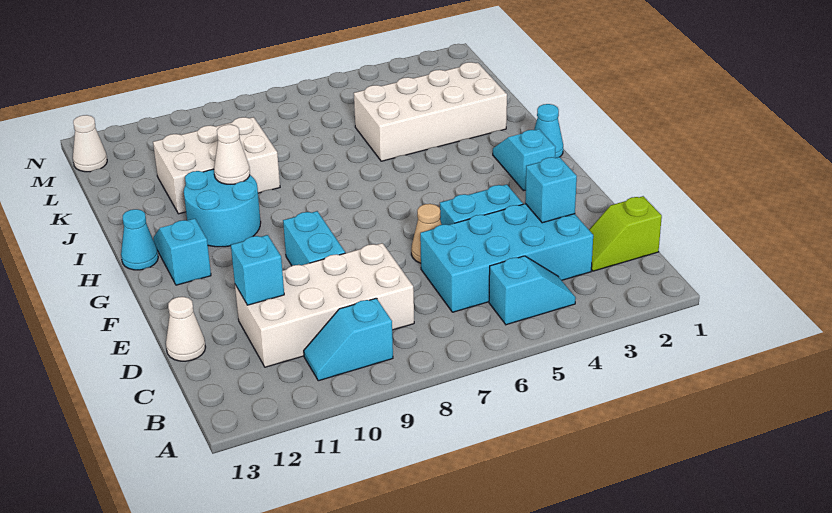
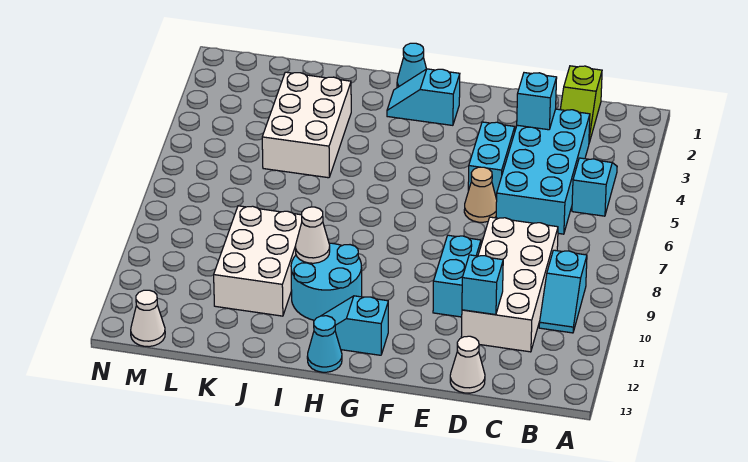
cyan brick E9:F9 level 1 -> cyan brick E9:E10 level 1
white brick J2:K5 level 1 -> white brick J3:K5 level 1

